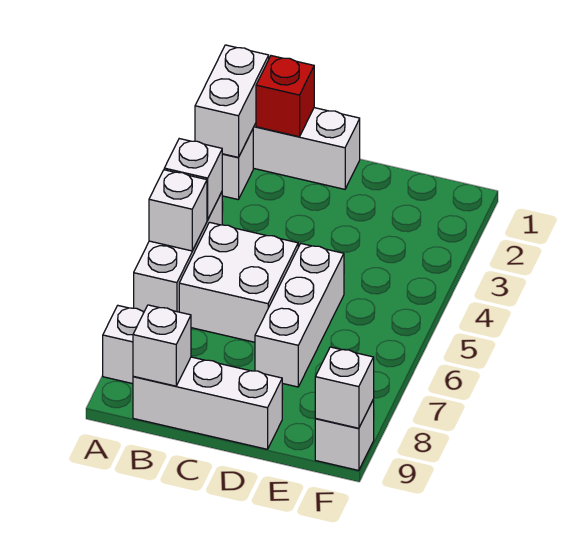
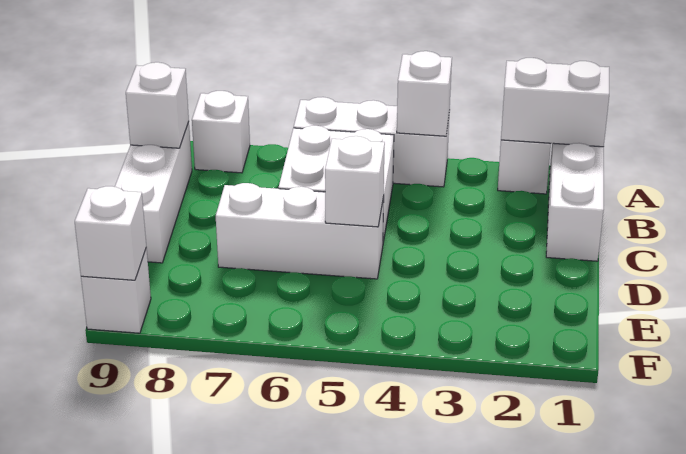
white brick A5 level 2 -> white brick D5 level 2
red brick B1 level 2 -> none

